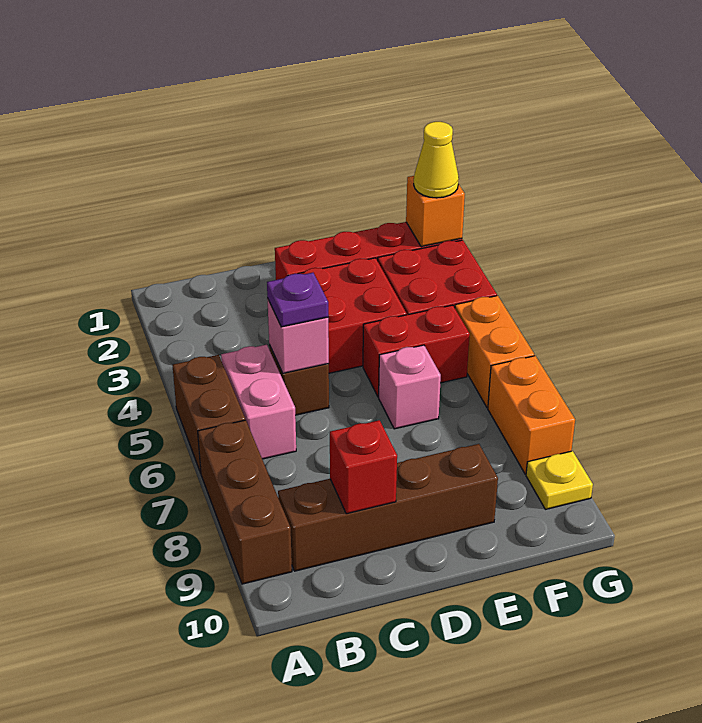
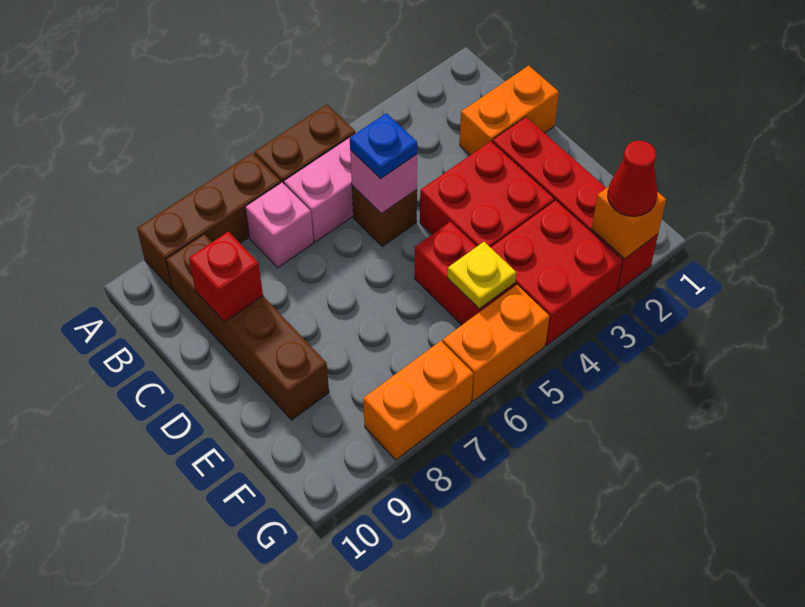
none -> orange brick C1:C2 level 1
purple plate C5 level 3 -> blue plate C5 level 3
pink brick E6 level 1 -> pink brick B7 level 1
yellow cone G2 level 3 -> red cone G2 level 3
yellow plate G9 level 1 -> yellow plate F5 level 2

